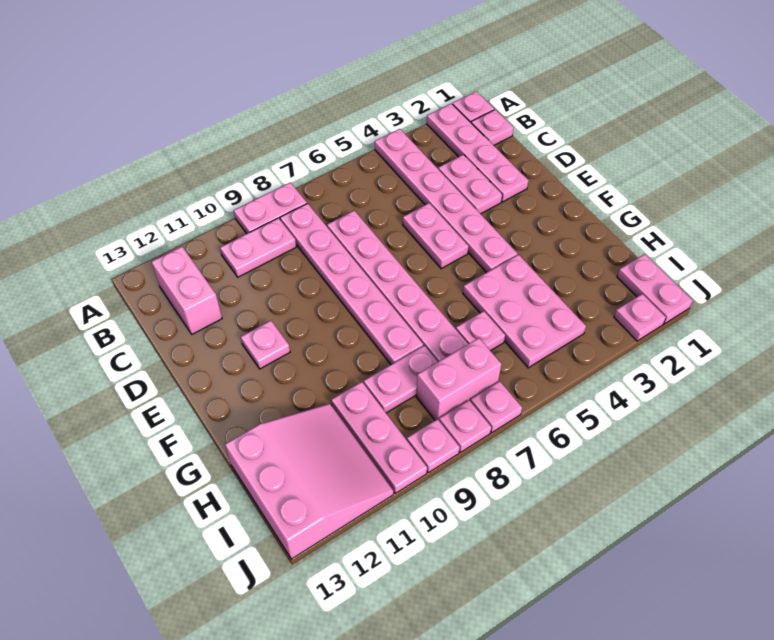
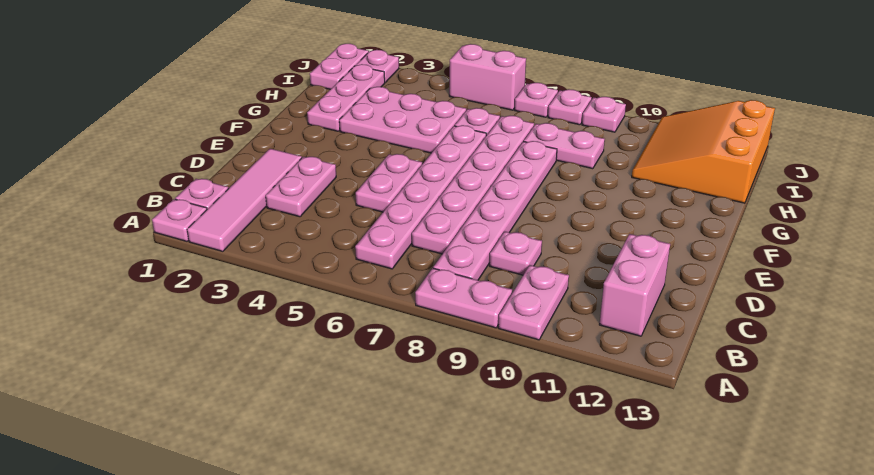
pink plate A2:D2 level 1 -> pink tile A2:D2 level 1
pink plate A4:F4 level 1 -> pink plate B6:G6 level 1
pink plate B9:B10 level 1 -> pink plate A10:B10 level 1
pink plate E11 level 1 -> pink plate C9 level 1
pink plate G4:I5 level 1 -> pink plate G3:H5 level 1
pink plate H10:J10 level 1 -> pink plate G2:I2 level 1
pink slope H11:J13 level 1 top 13 -> orange slope H11:J13 level 1 top 13
pink brick I7:I8 level 1 -> pink brick J5:J6 level 1

